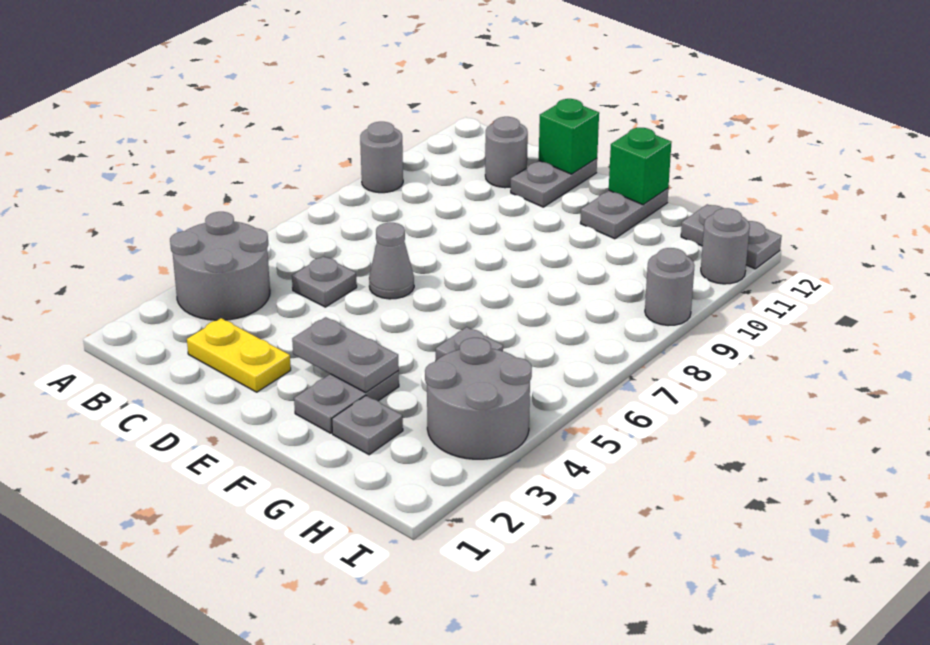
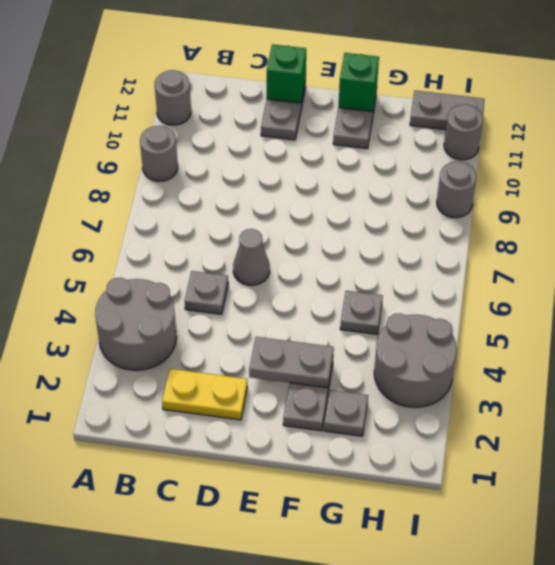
grey round brick C11 level 1 -> grey round brick A11 level 1

